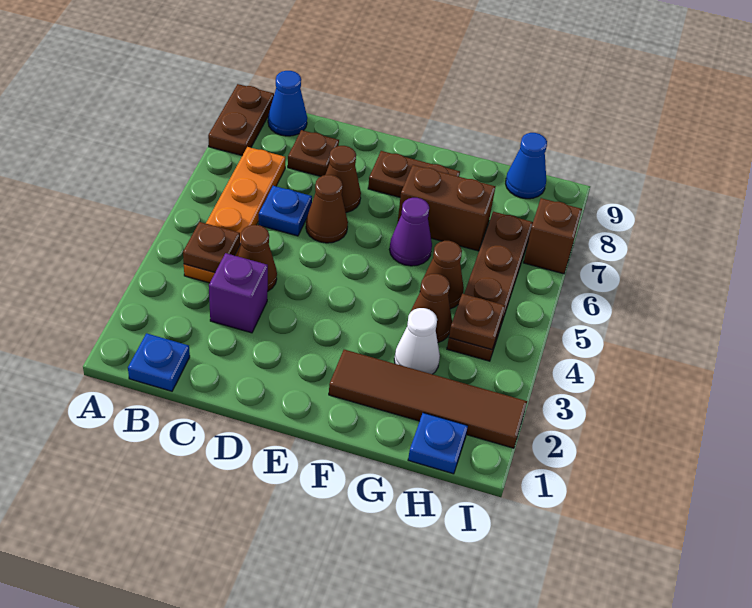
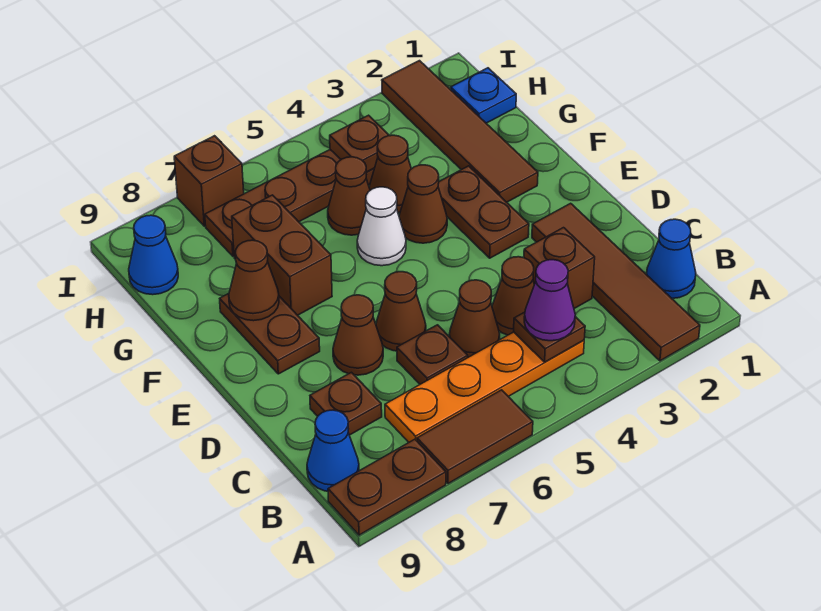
none -> brown tile A2:D2 level 1
none -> brown tile A6:A7 level 1
blue plate B1 level 1 -> blue cone B1 level 1
purple brick C3 level 1 -> brown brick C3 level 1
none -> brown cone C5 level 1
blue plate C6 level 1 -> brown plate C6 level 1
none -> brown plate E3:F3 level 1
none -> brown cone F4 level 1
purple cone F6 level 1 -> purple cone B4 level 3
none -> brown cone F8 level 2
white cone G3 level 1 -> white cone F5 level 1

